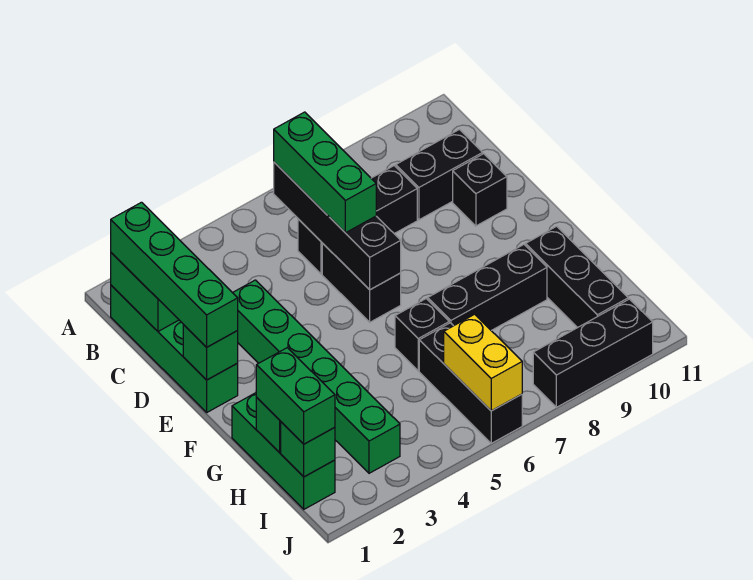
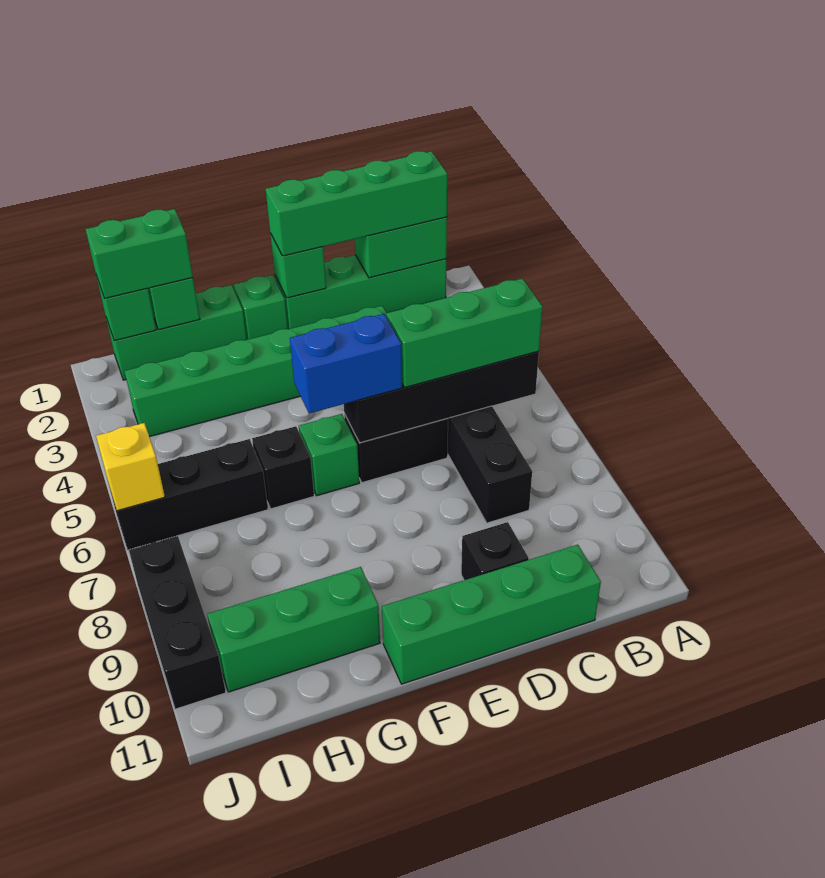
black brick C9:C10 level 1 -> none
none -> green brick C11:F11 level 1
none -> blue brick E6:F6 level 3
none -> green brick F1 level 1
none -> green brick F6 level 1
black brick G7:G9 level 1 -> none
black brick G10:I10 level 1 -> green brick G10:I10 level 1
yellow brick I6:J6 level 2 -> yellow brick J6 level 2

